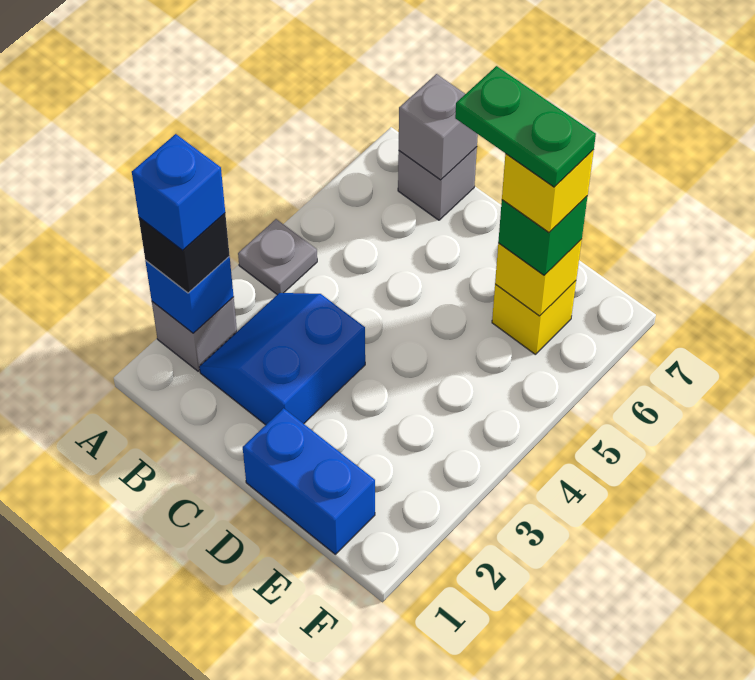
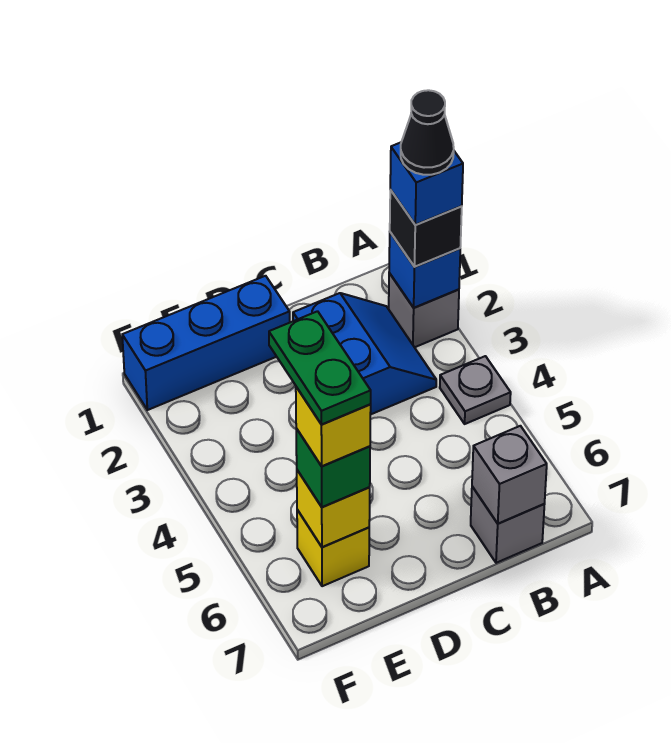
none -> black cone A2 level 5
blue brick D1:E1 level 1 -> blue brick D1:F1 level 1
green plate D6:E6 level 5 -> green plate E5:E6 level 5

